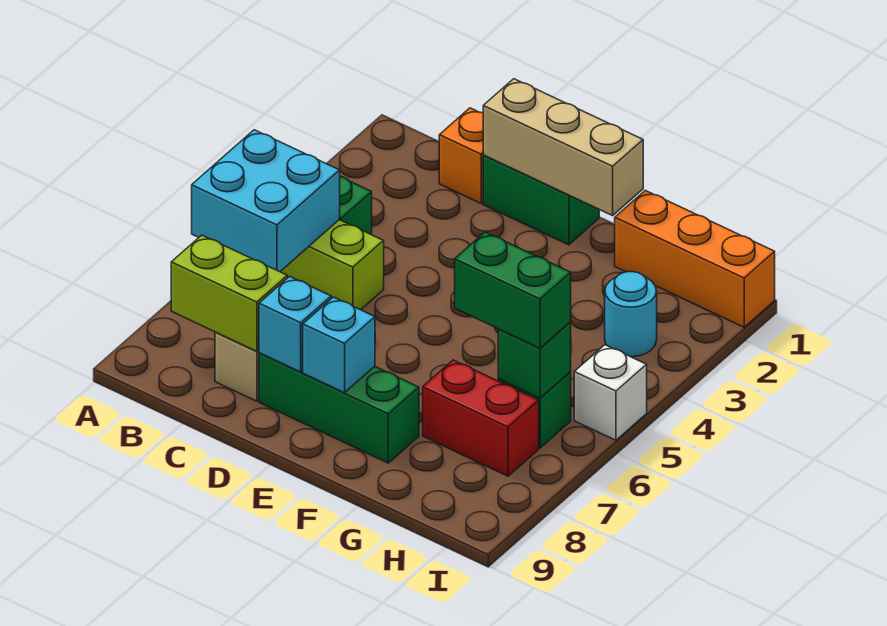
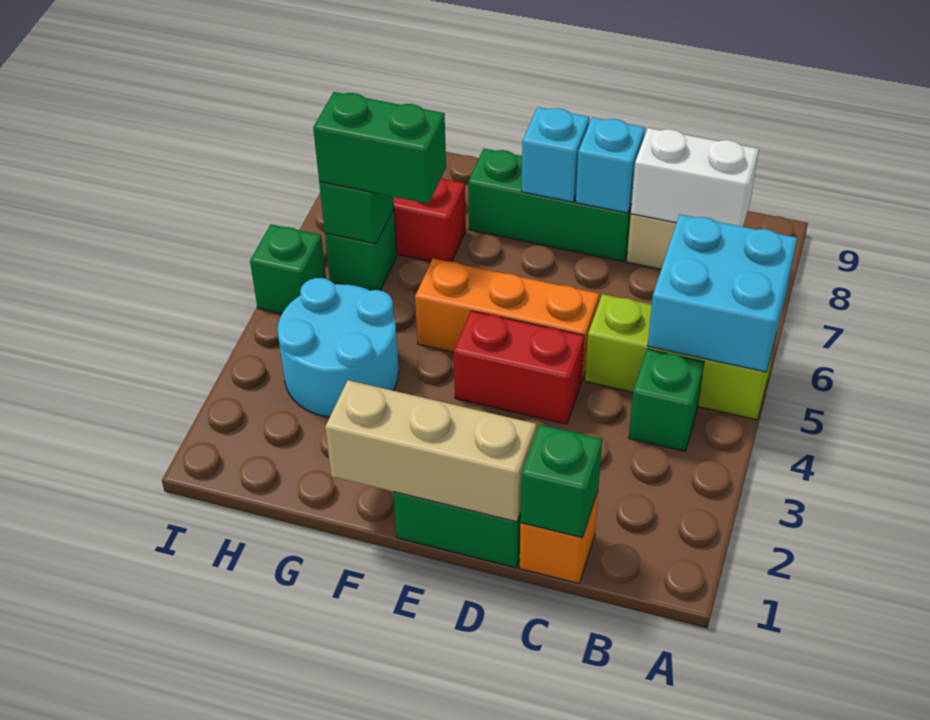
lime brick B8:C8 level 2 -> white brick B8:C8 level 2
none -> green brick C1 level 2
none -> red brick D4:E4 level 1
orange brick G1:I1 level 1 -> orange brick D5:F5 level 1
cyan round brick H3 level 1 -> cyan round brick G3:H4 level 1
white brick I5 level 1 -> green brick I5 level 1

